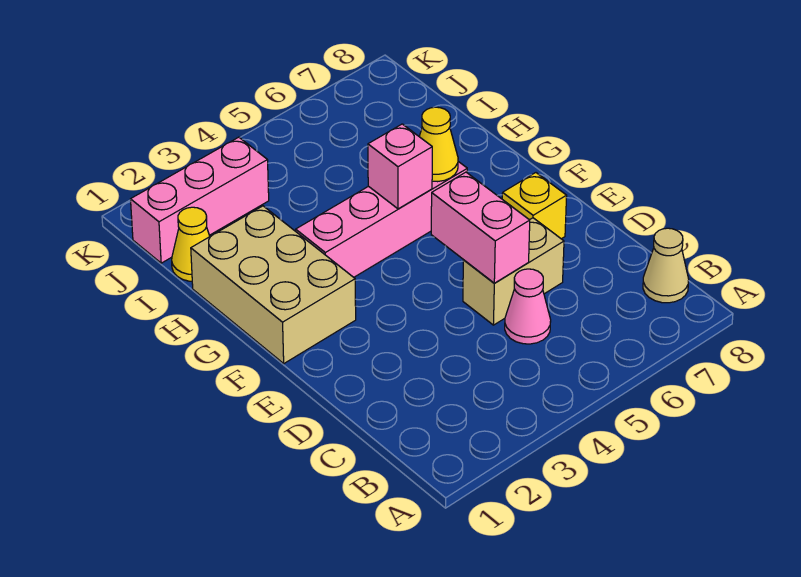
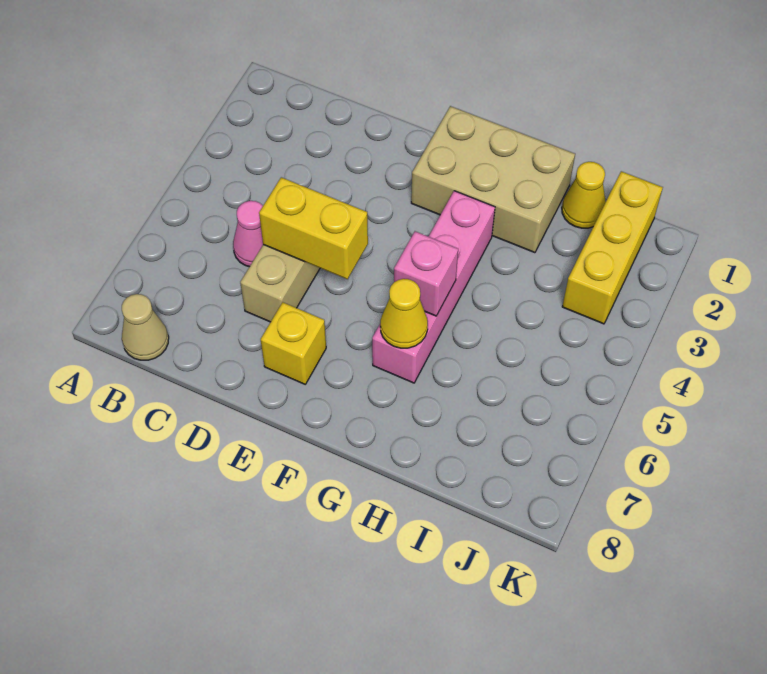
pink brick D5:E5 level 2 -> yellow brick D5:E5 level 2
pink brick J1:J3 level 1 -> yellow brick J1:J3 level 1

